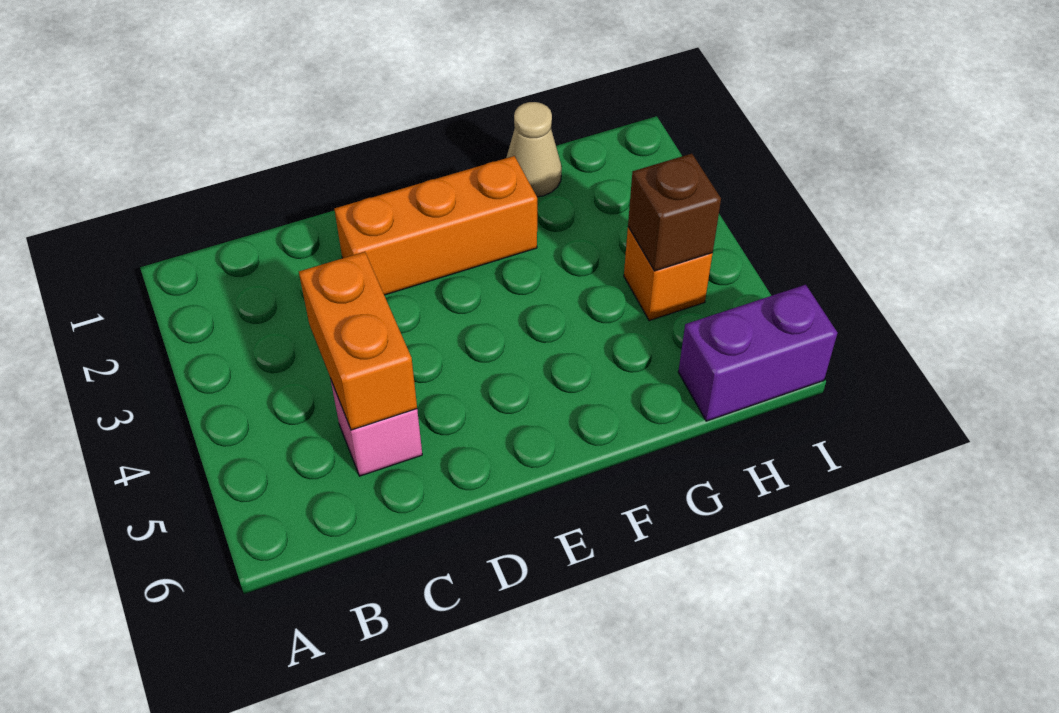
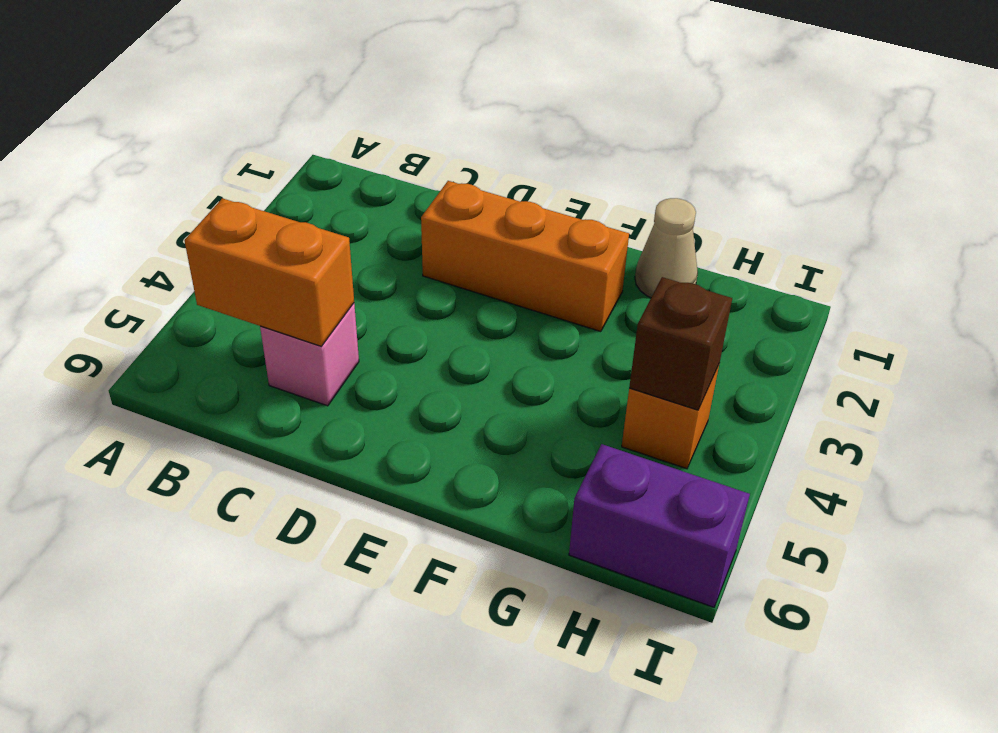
orange brick C4:C5 level 2 -> orange brick B5:C5 level 2

